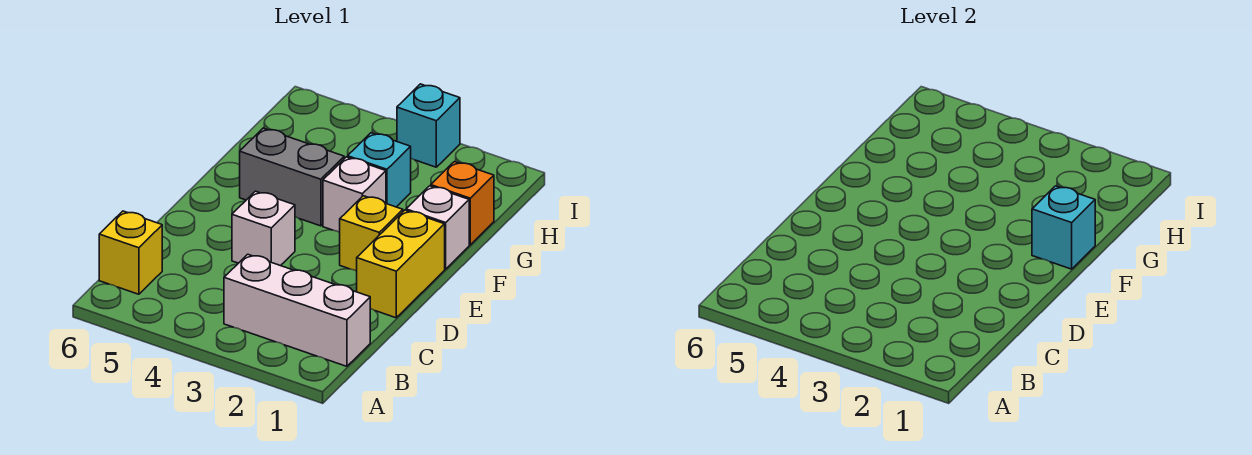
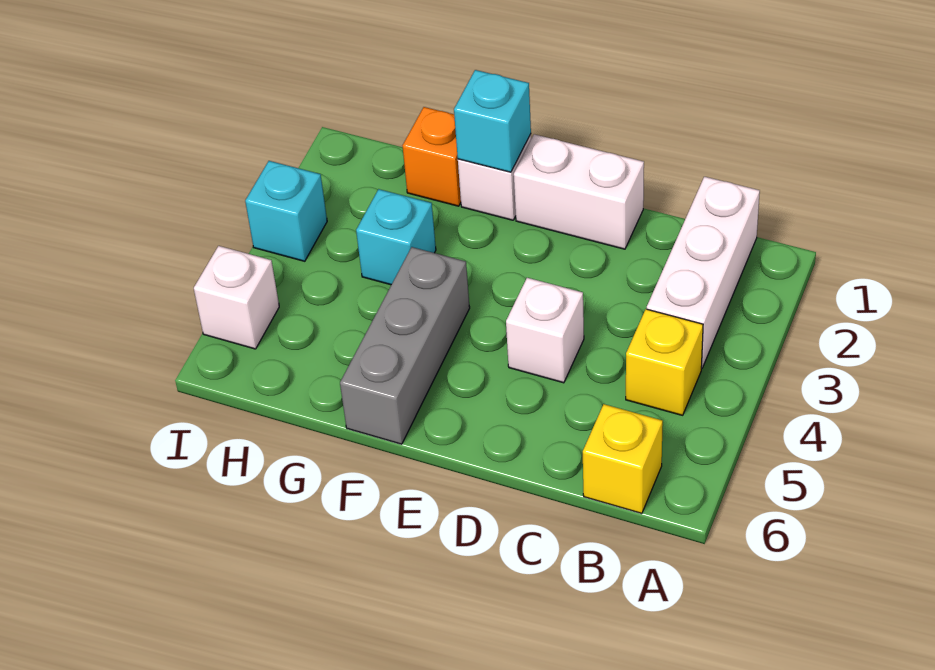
yellow brick D1:E1 level 1 -> white brick D1:E1 level 1
yellow brick E2 level 1 -> yellow brick B4 level 1
white brick F3 level 1 -> white brick I5 level 1
grey brick F4:F5 level 1 -> grey brick F4:F6 level 1

